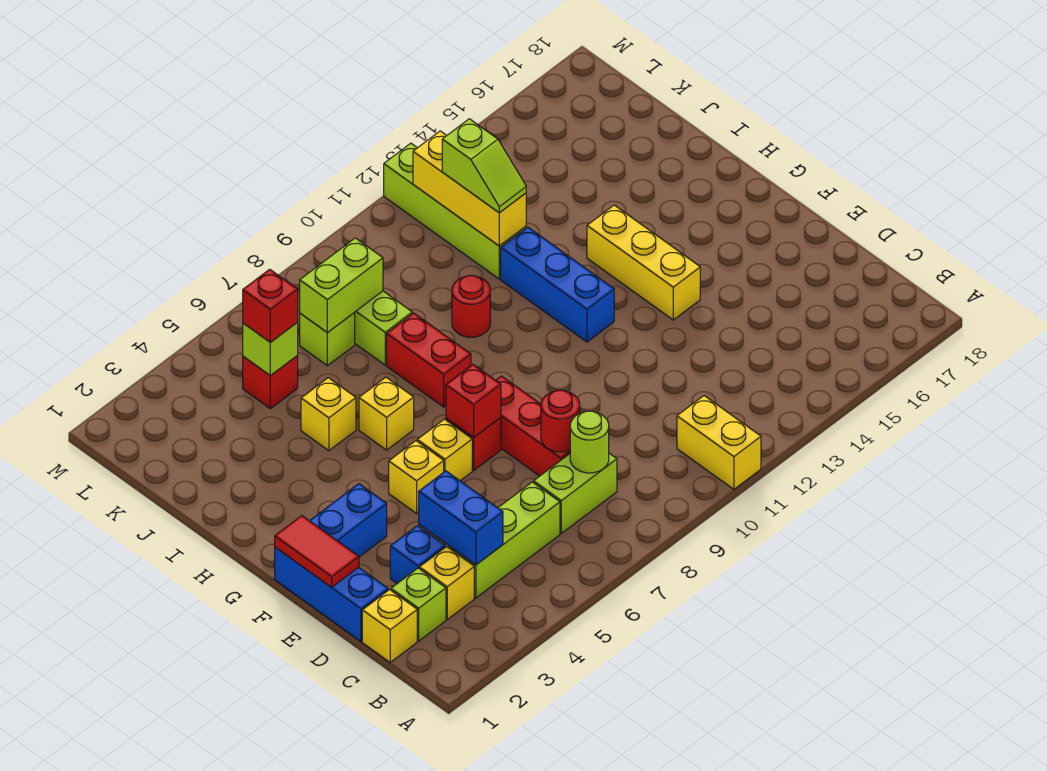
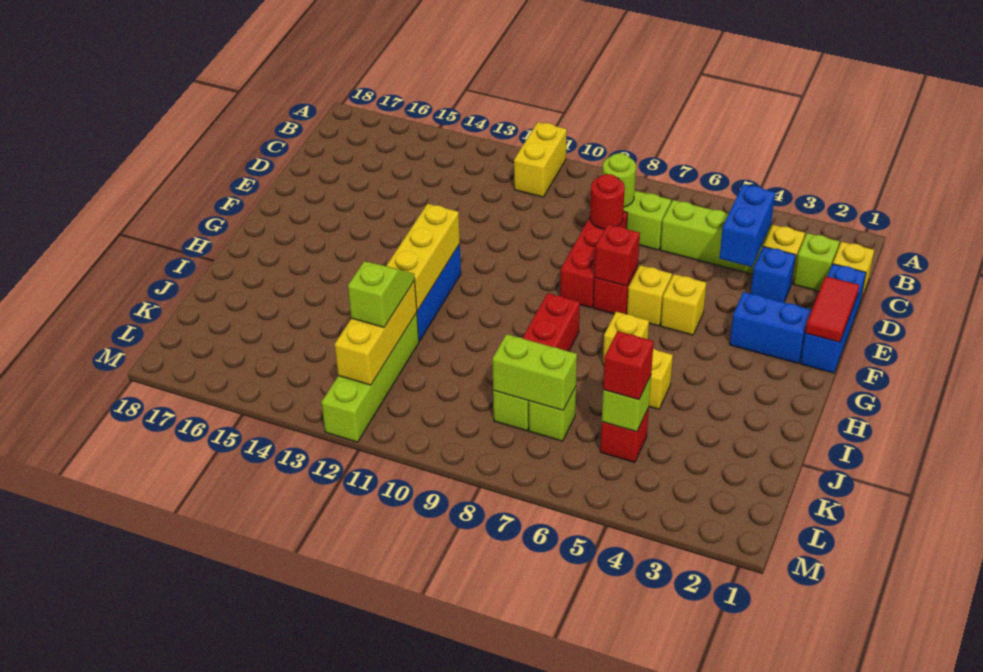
yellow brick F14:H14 level 1 -> yellow brick G12:I12 level 2
red round brick I10 level 1 -> none

